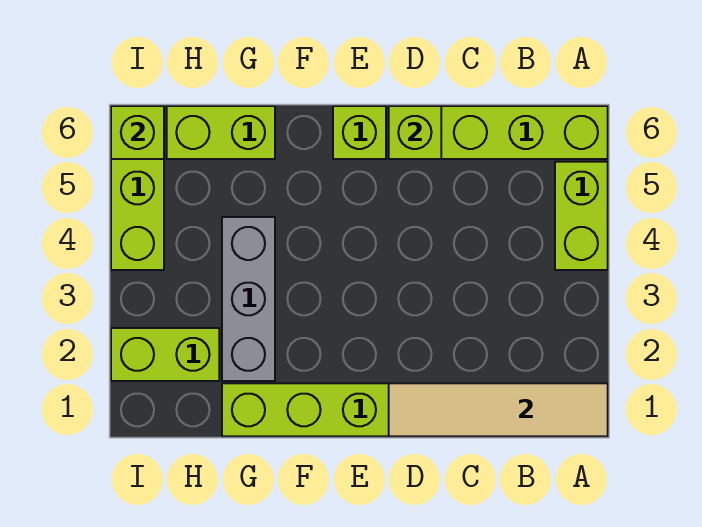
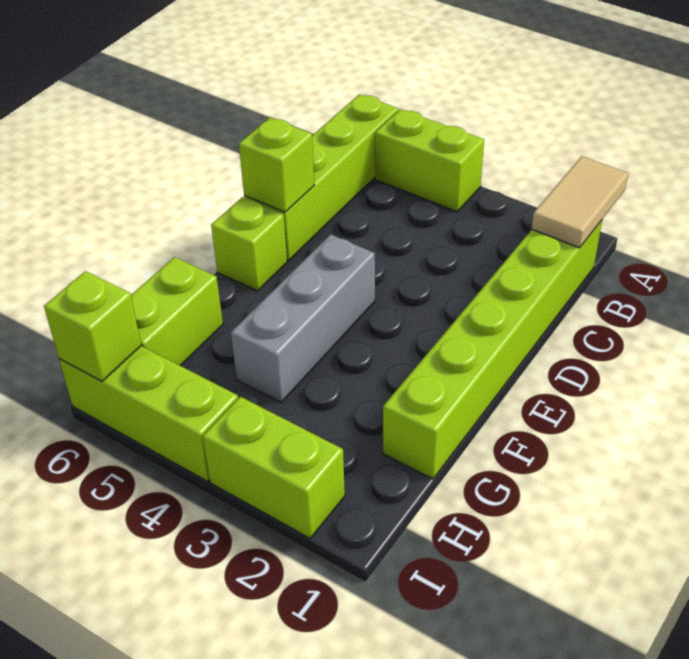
tan tile A1:D1 level 2 -> tan tile A1:B1 level 2
grey brick G2:G4 level 1 -> grey brick E4:G4 level 1
lime brick H2:I2 level 1 -> lime brick I2:I3 level 1

